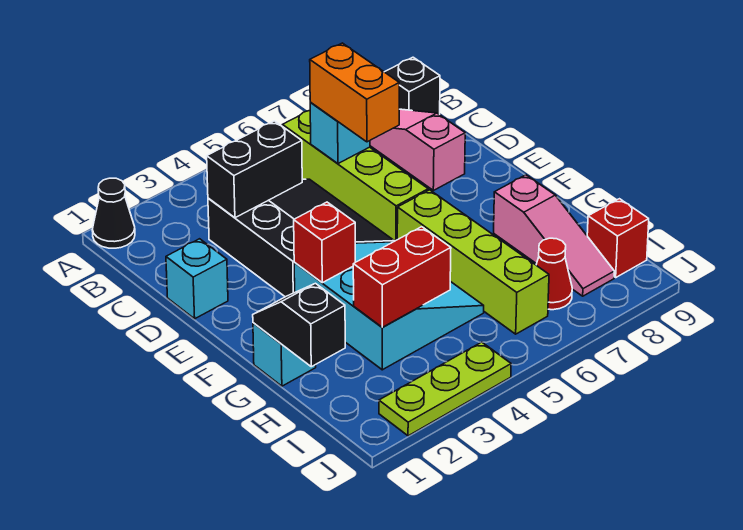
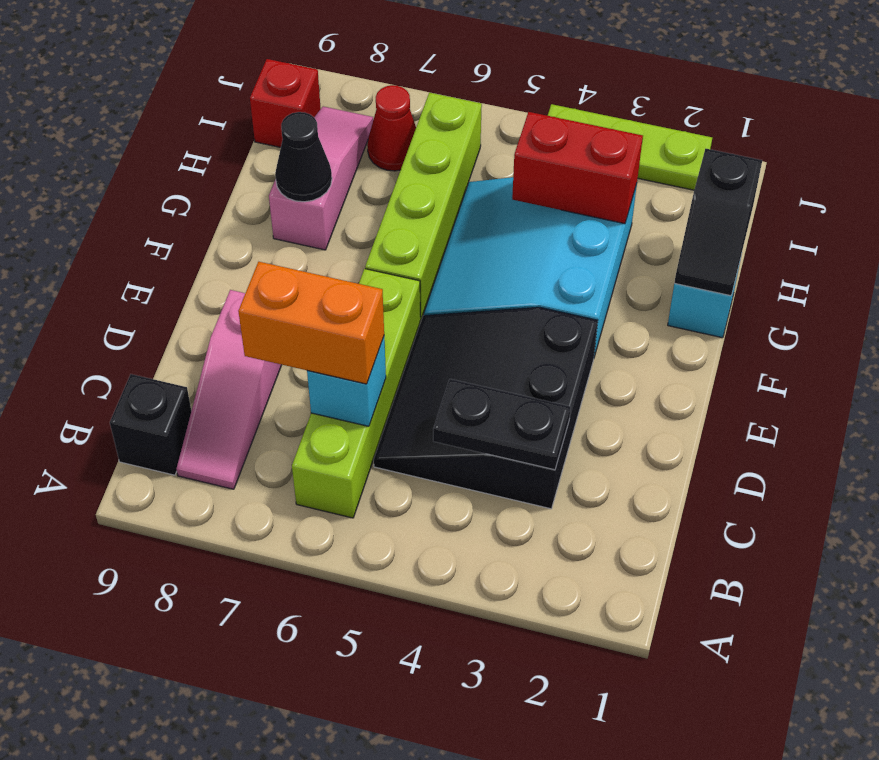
black cone A1 level 1 -> black cone G8 level 2
black brick C3:C4 level 2 -> black plate C3:C4 level 2
orange brick C6:D6 level 3 -> orange brick C6:C7 level 3
cyan brick D1 level 1 -> none
red brick F3 level 2 -> none

